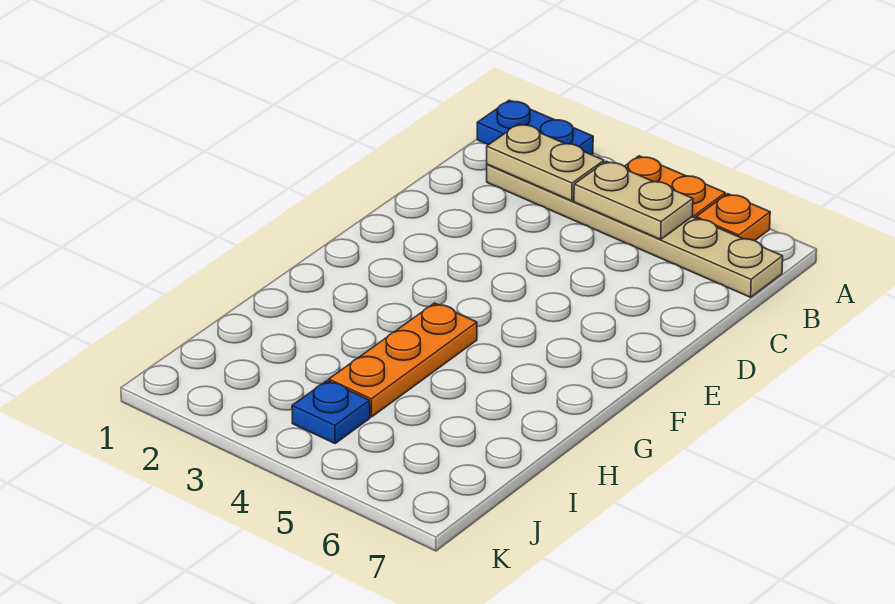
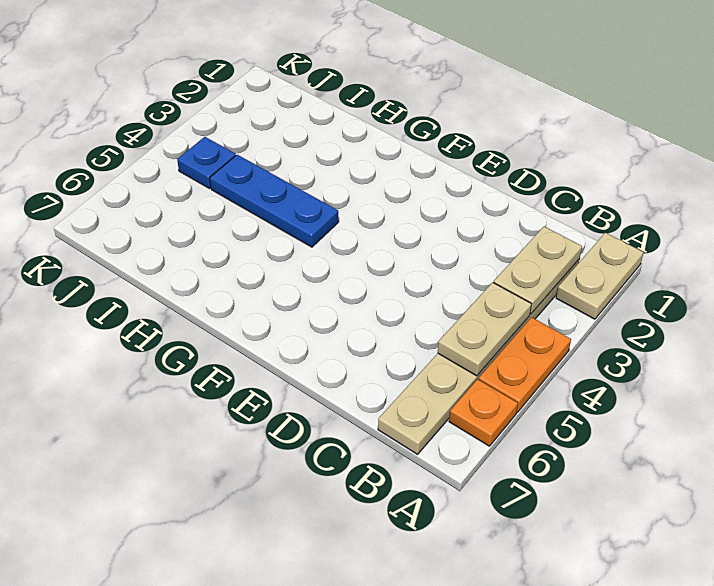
blue plate A1:A2 level 1 -> tan plate A1:A2 level 1
orange plate G4:I4 level 1 -> blue plate G4:I4 level 1

